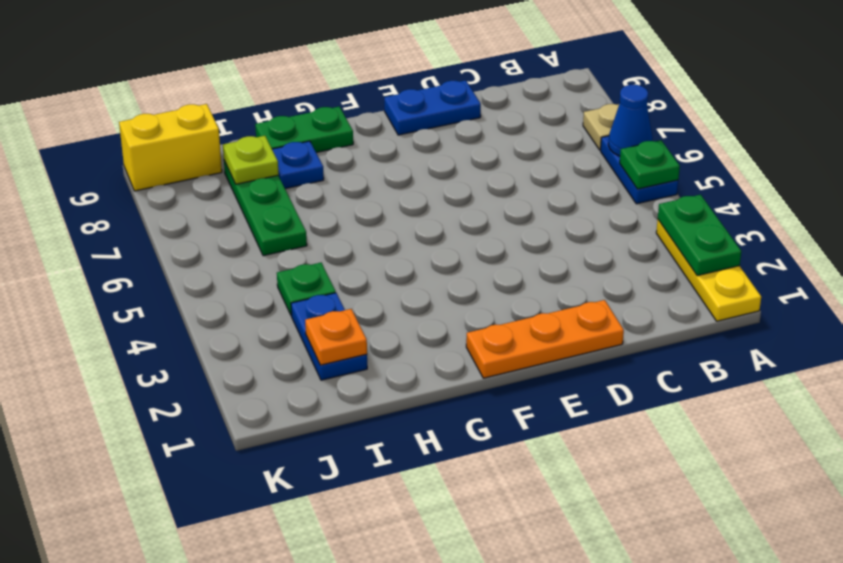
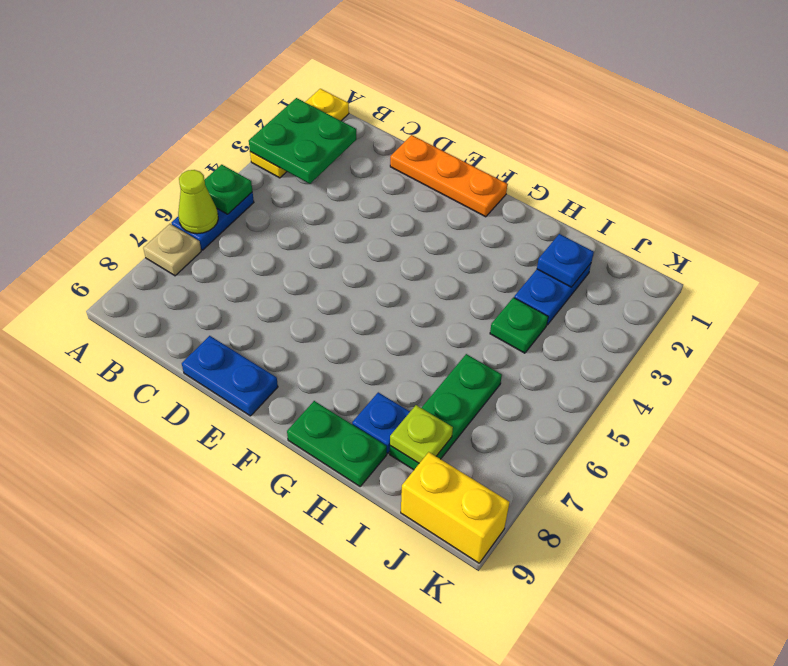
green plate A2:A3 level 2 -> green plate A2:B3 level 2
blue cone A6 level 2 -> lime cone A6 level 2
orange plate I2 level 2 -> blue plate I2 level 2

